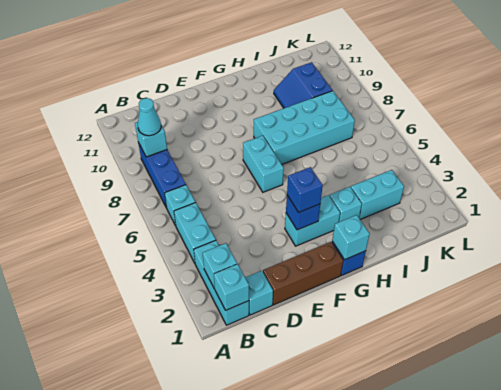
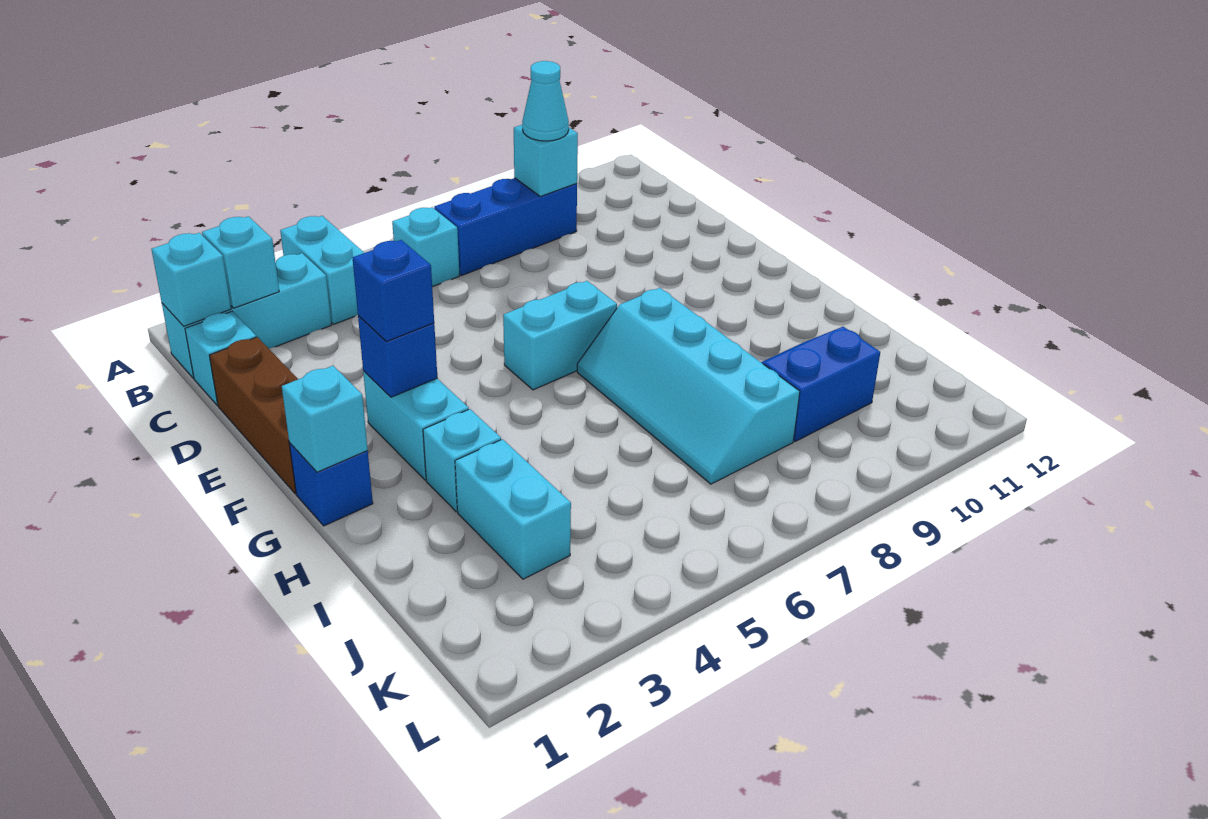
cyan brick B4:B5 level 1 -> cyan brick A4:B4 level 1
cyan brick G7:J8 level 1 -> cyan slope G7:J8 level 1 top 8

